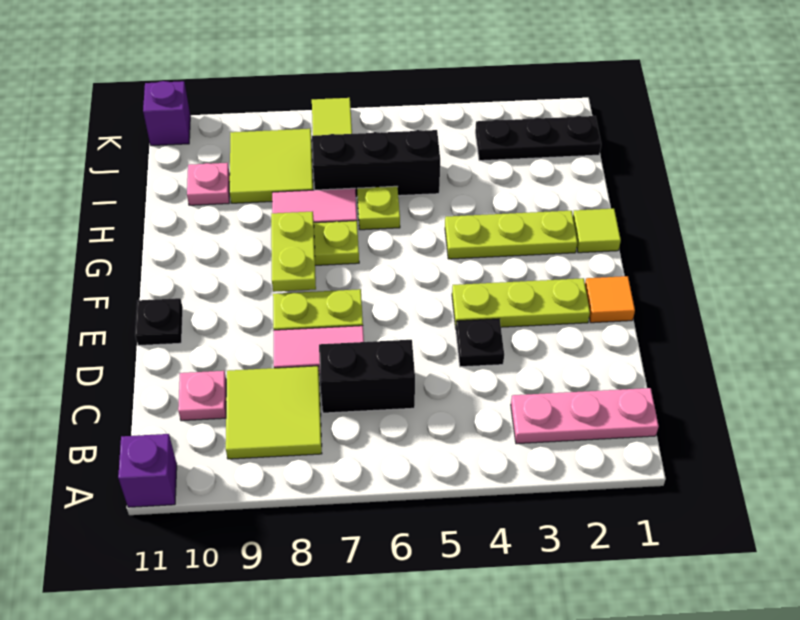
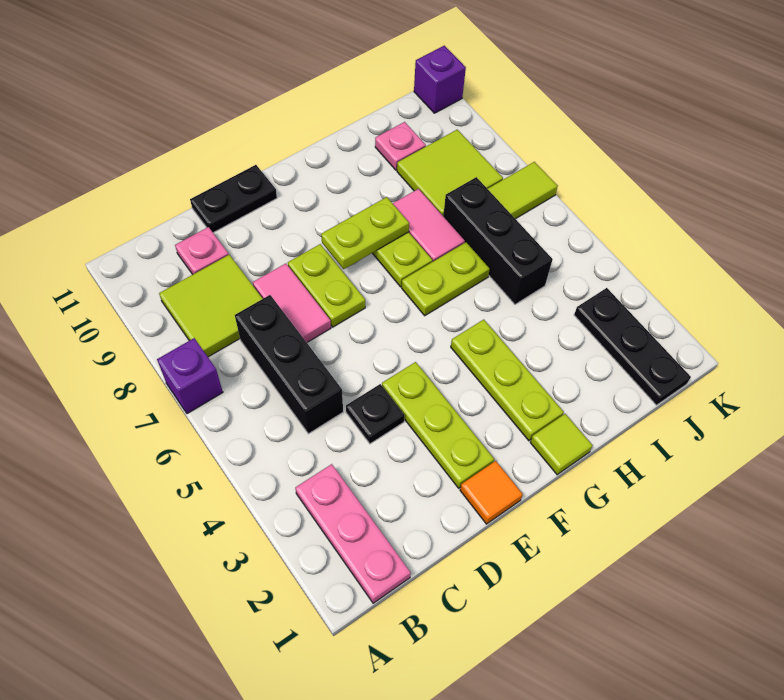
purple brick A11 level 1 -> purple brick A7 level 1
black brick C6:C7 level 1 -> black brick C5:C7 level 1
black plate E11 level 1 -> black plate D11:E11 level 1
lime plate H6 level 1 -> lime plate G6:H6 level 1

